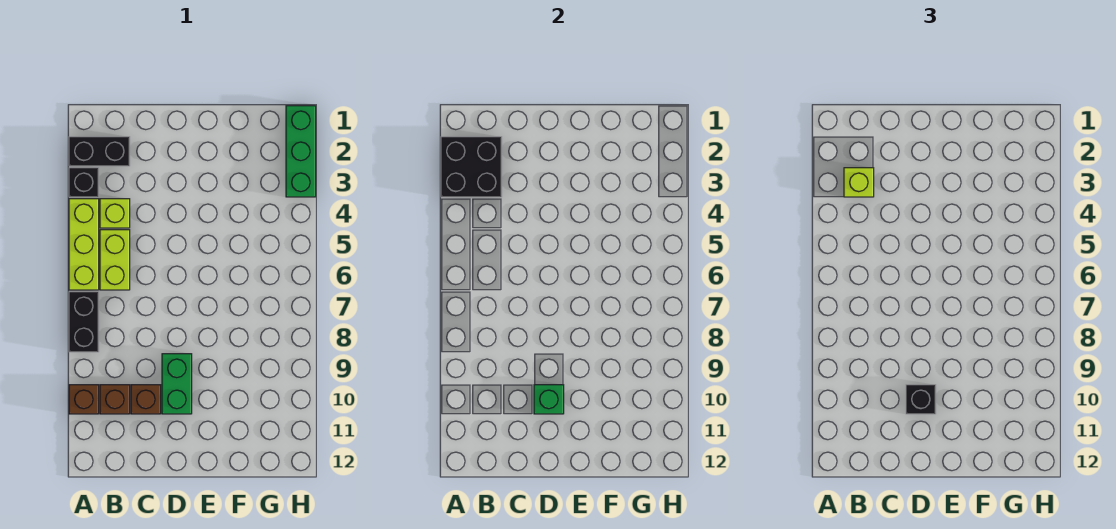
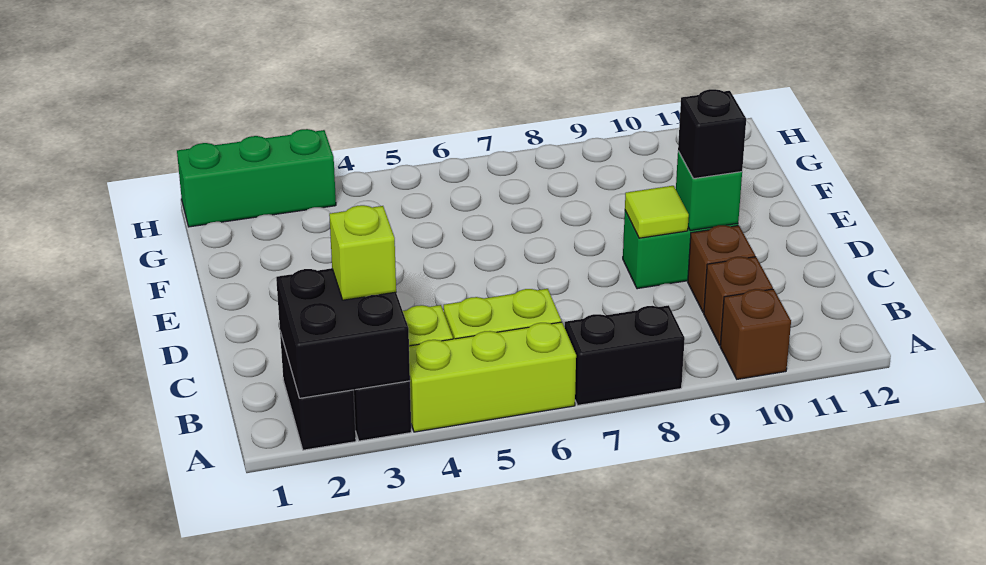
none -> lime tile D9 level 2

